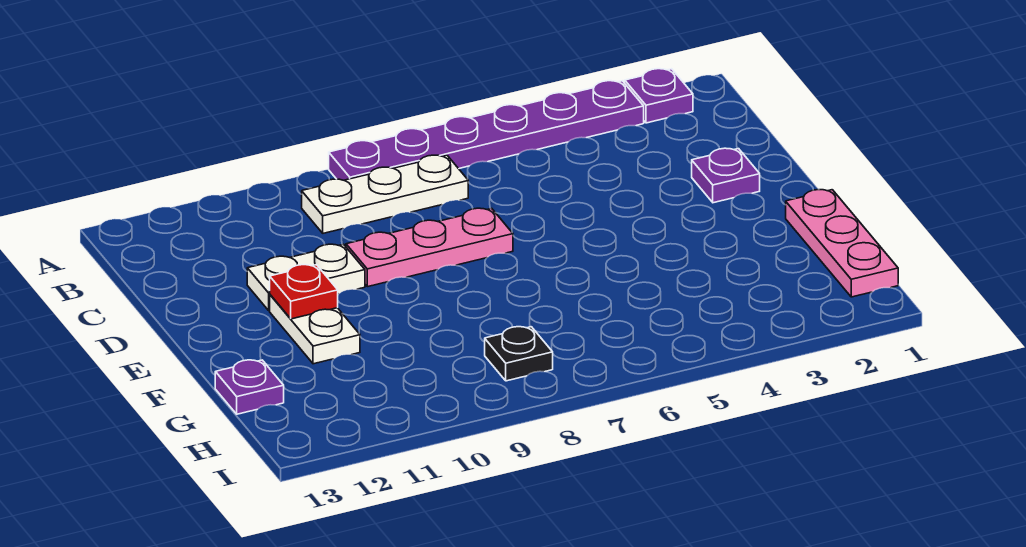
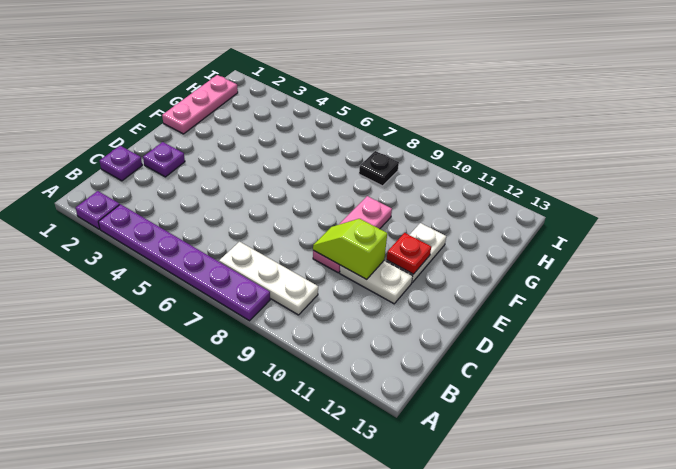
pink plate D7:D9 level 1 -> pink plate D9:F9 level 1
none -> lime slope D9:D10 level 2 top 10
purple plate G13 level 1 -> purple plate C1 level 1

